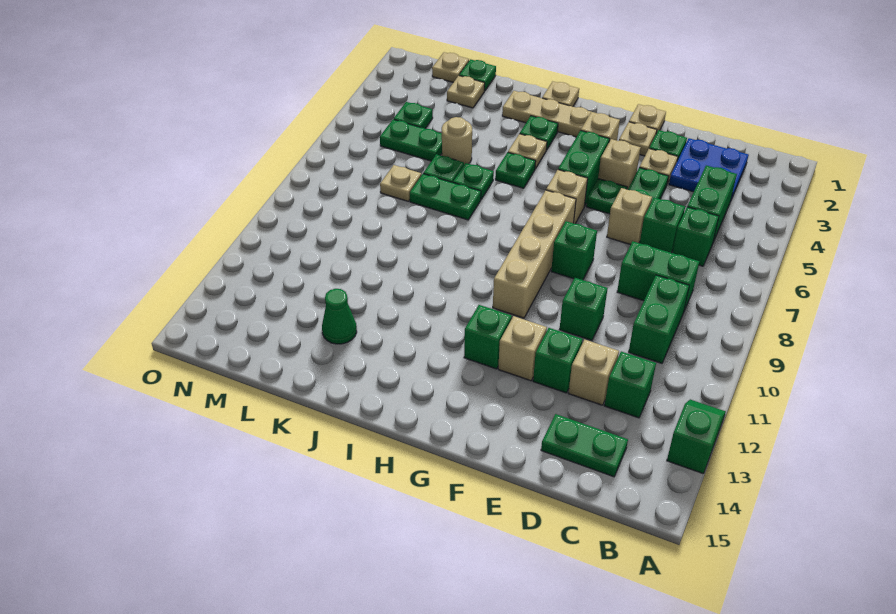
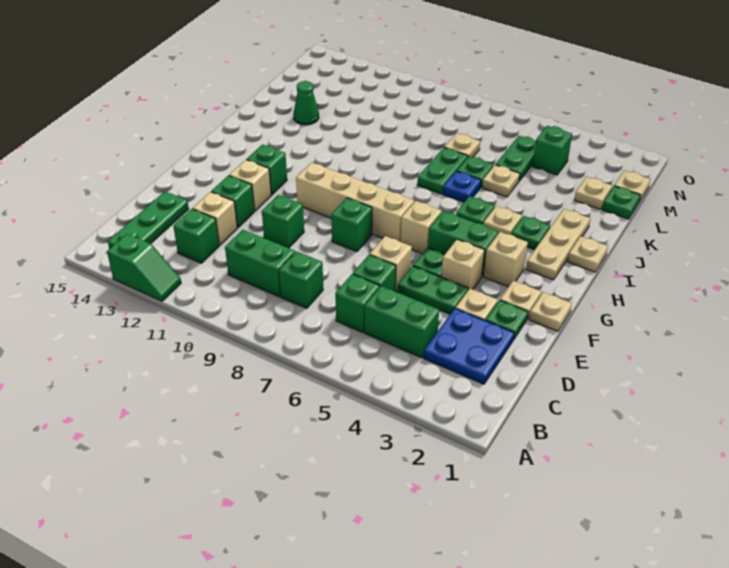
green brick C8:D8 level 1 -> green brick C8 level 1
green plate C14:D14 level 1 -> green plate B14:D14 level 1
green plate J6 level 1 -> blue plate J6 level 1
tan round brick K5 level 1 -> tan plate K5 level 1
green plate M4 level 1 -> green brick M4 level 1

